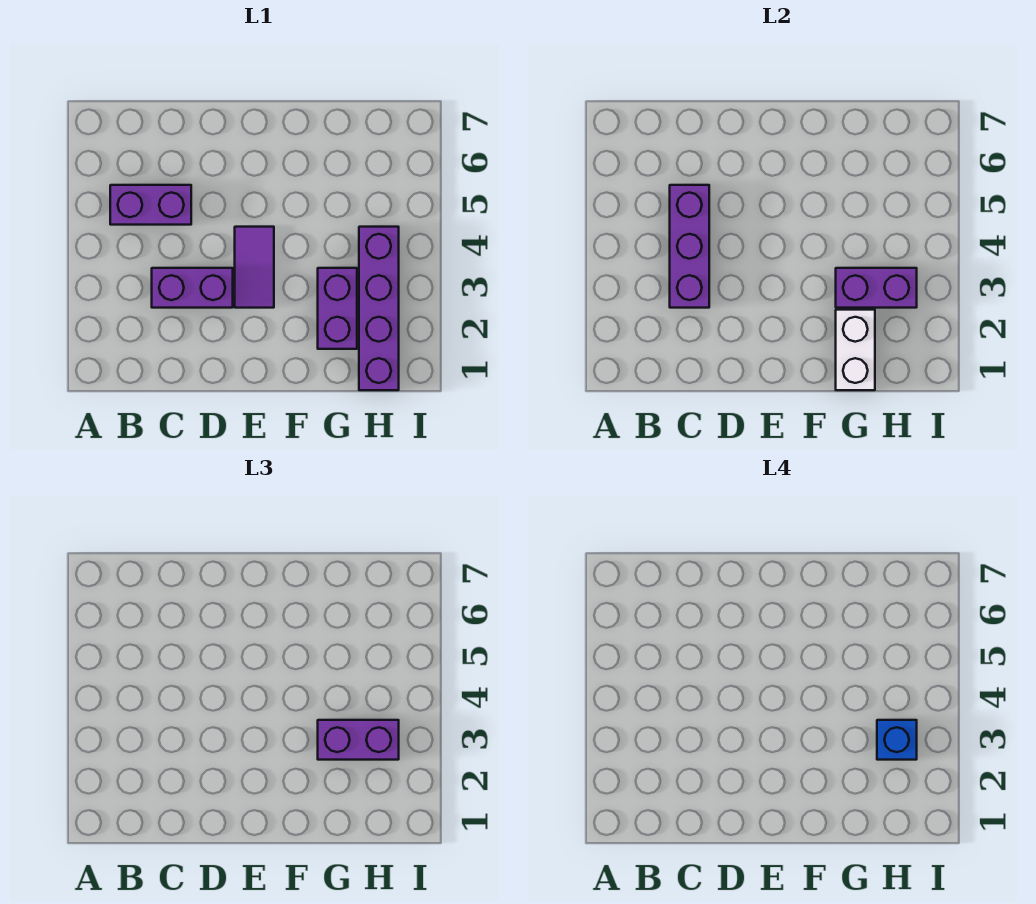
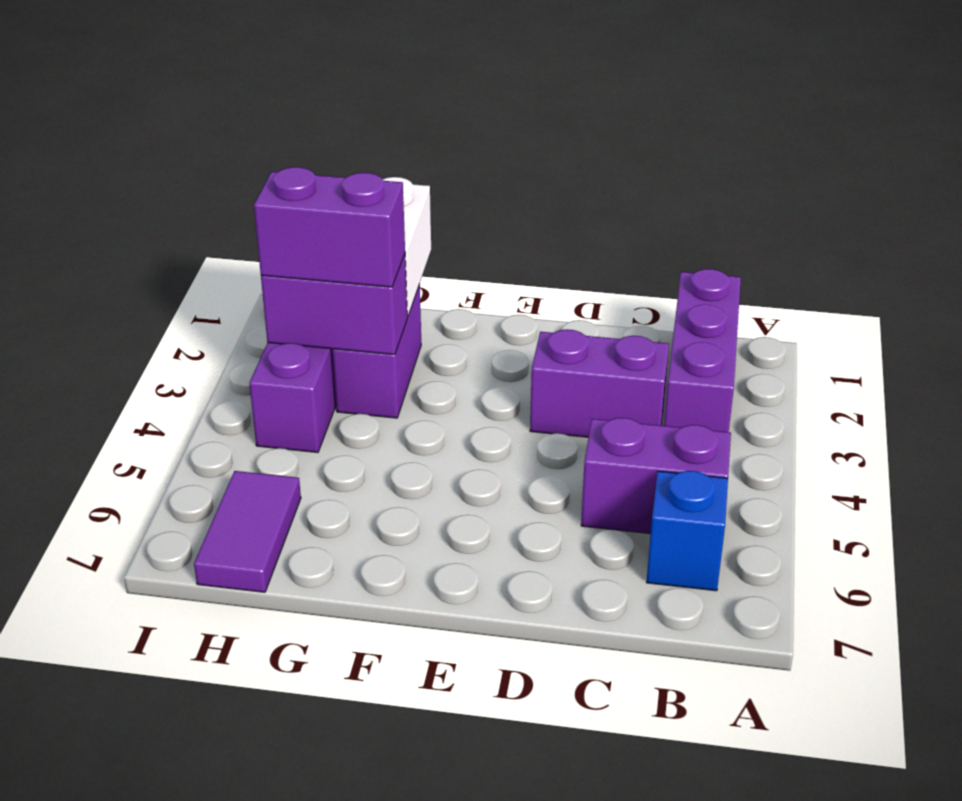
purple brick C3:C5 level 2 -> purple brick B1:B3 level 1
purple tile E3:E4 level 1 -> purple tile H6:H7 level 1
blue brick H3 level 4 -> blue brick B6 level 1

